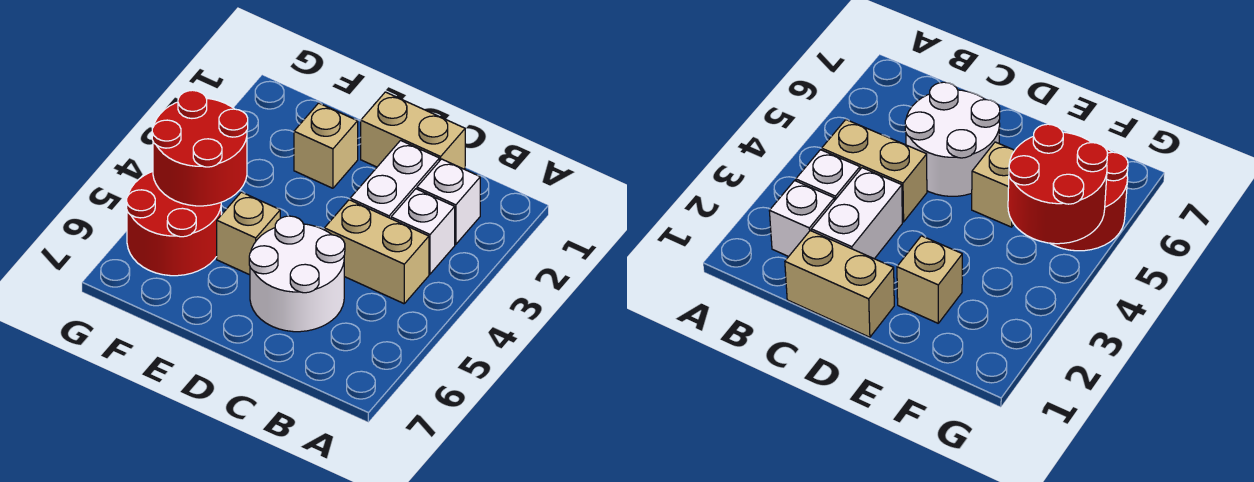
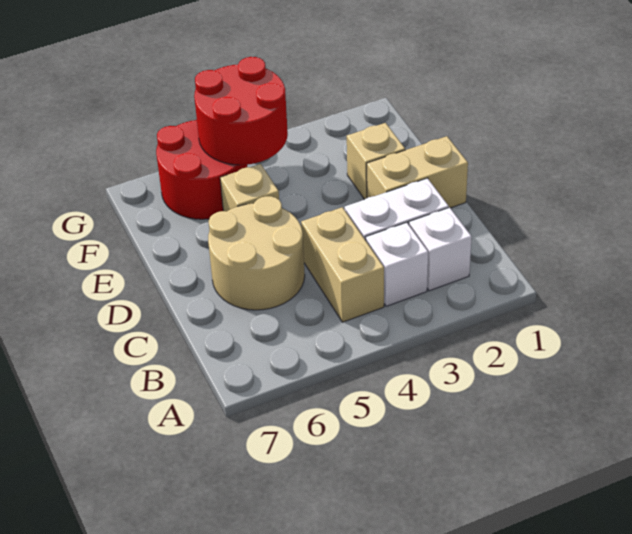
tan brick C1:D1 level 1 -> tan brick D1:D2 level 1
white round brick C5:D6 level 1 -> tan round brick C5:D6 level 1

